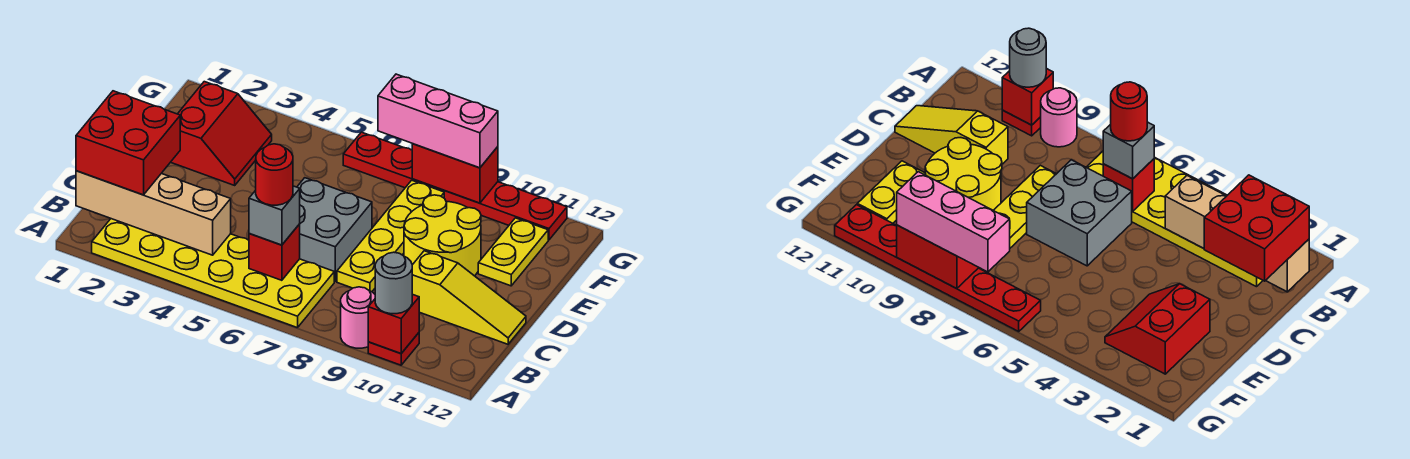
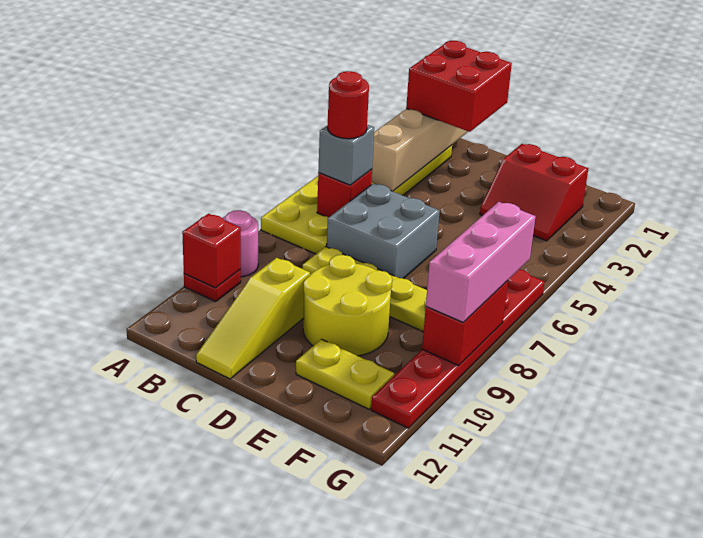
grey round brick A10 level 3 -> none

